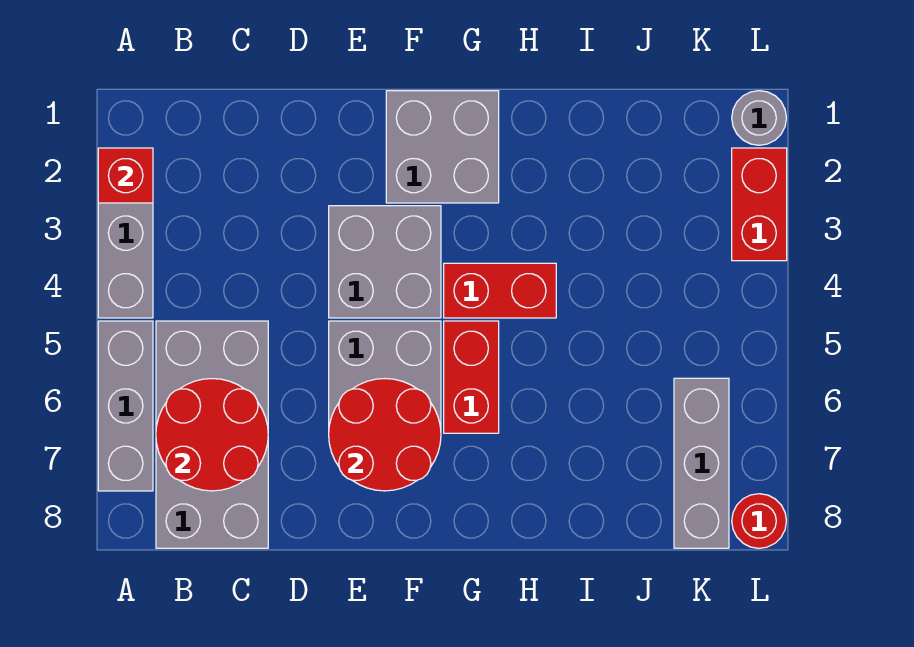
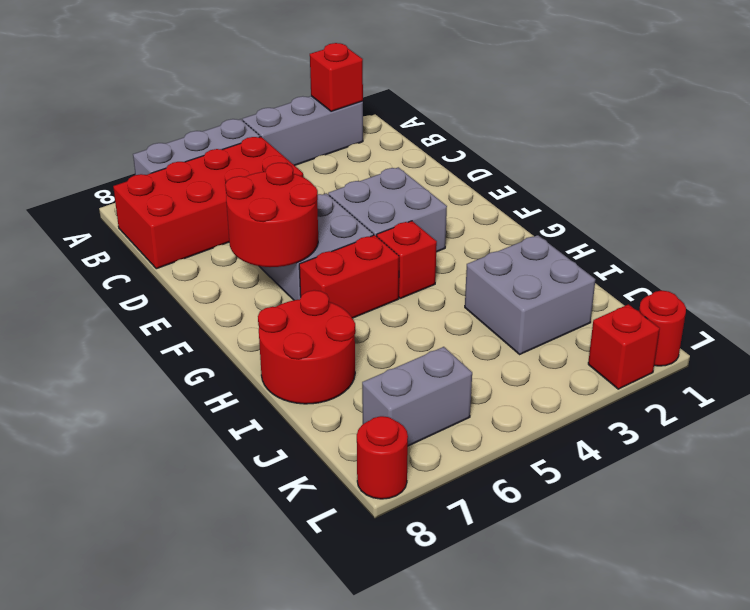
grey brick B5:C8 level 1 -> red brick B5:C8 level 1
red round brick B6:C7 level 2 -> red round brick H7:I8 level 1
grey brick F1:G2 level 1 -> grey brick I2:J3 level 1
red brick G4:H4 level 1 -> red brick G4 level 1
grey brick K6:K8 level 1 -> grey brick K6:K7 level 1
grey round brick L1 level 1 -> red round brick L1 level 1
red brick L2:L3 level 1 -> red brick L2 level 1

